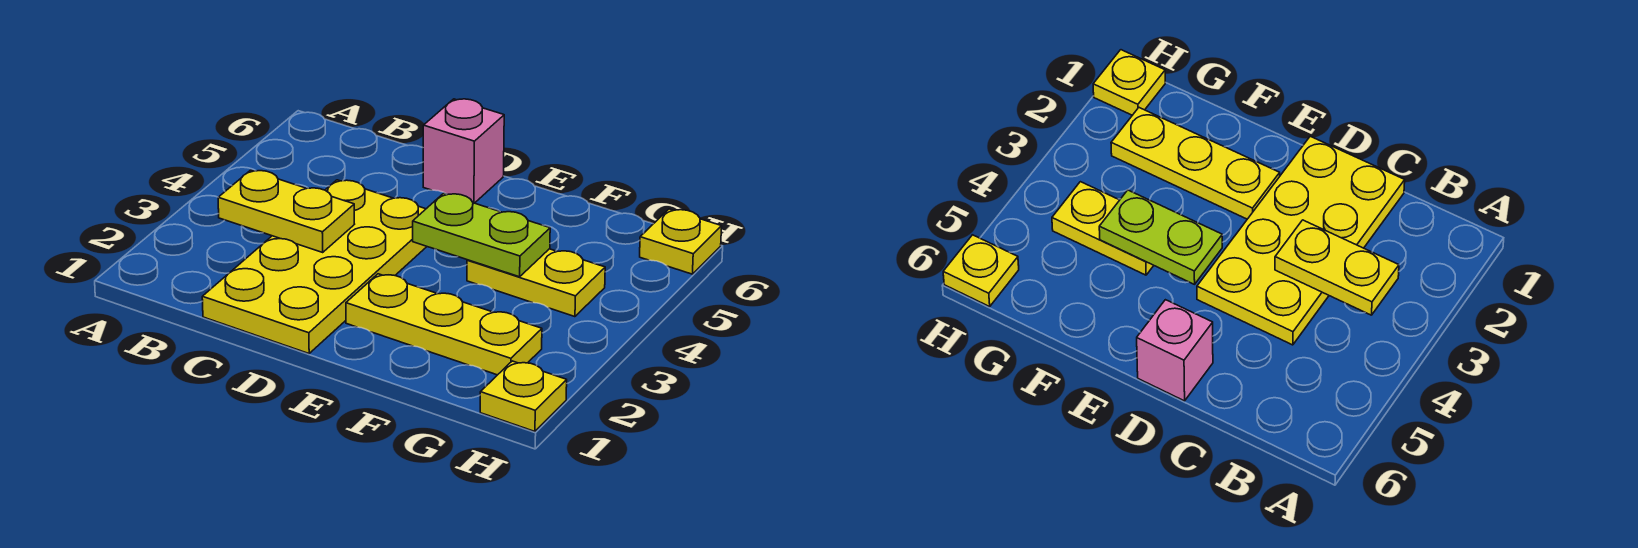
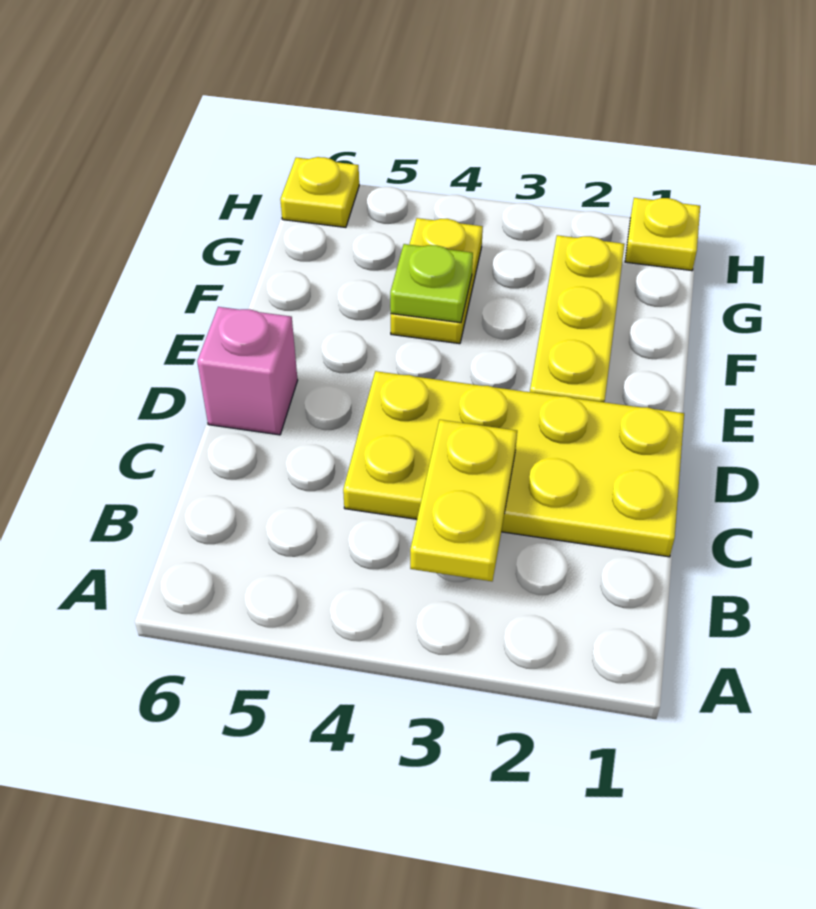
lime plate E4:F4 level 2 -> lime plate F4 level 2

